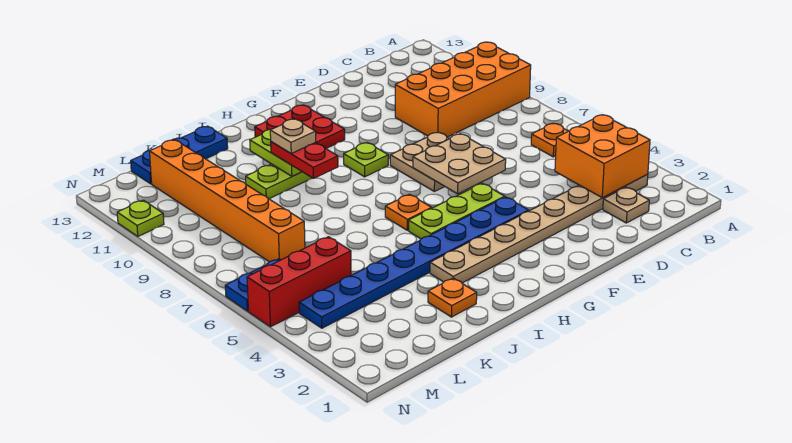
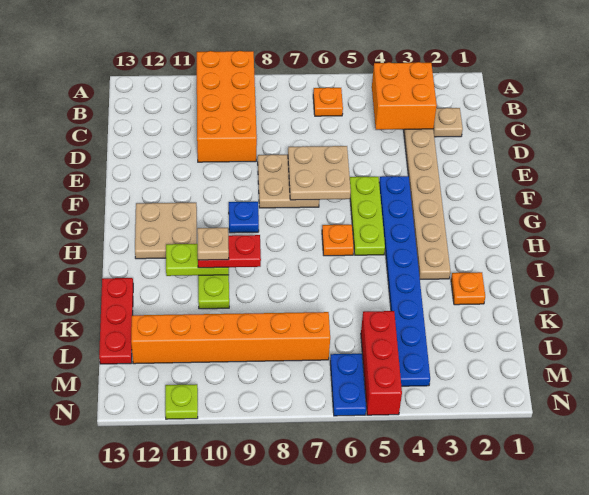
lime plate G9 level 1 -> blue plate G9 level 1
red plate G11:H12 level 1 -> tan plate G11:H12 level 1
blue plate J13:L13 level 1 -> red plate J13:L13 level 1

